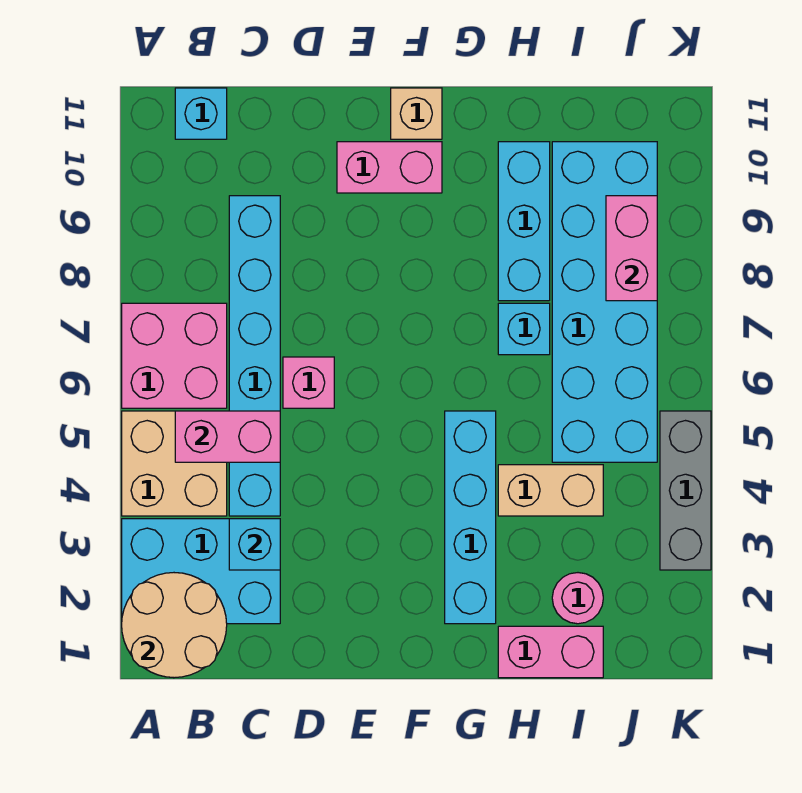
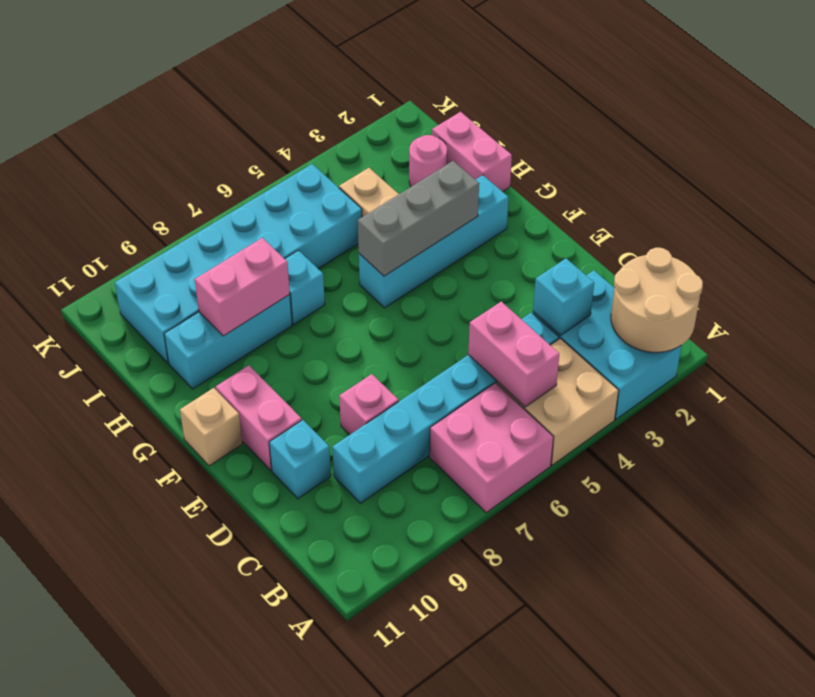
cyan brick B11 level 1 -> cyan brick D10 level 1
pink brick D6 level 1 -> pink brick D8 level 1
pink brick J8:J9 level 2 -> pink brick H8:H9 level 2
grey brick K3:K5 level 1 -> grey brick G3:G5 level 2

